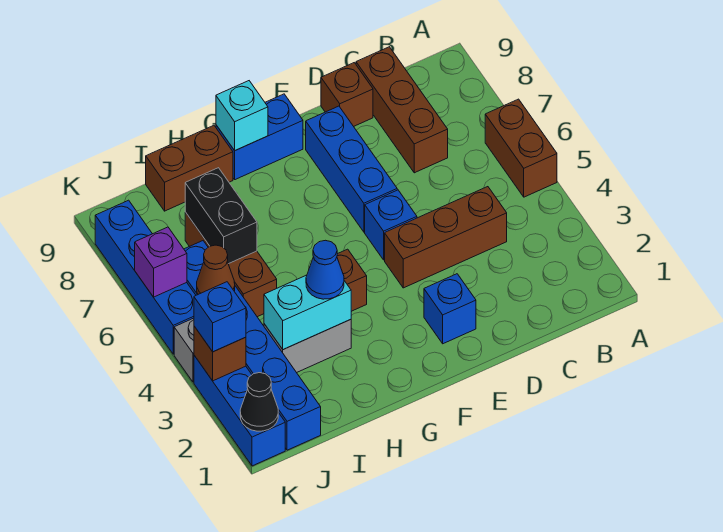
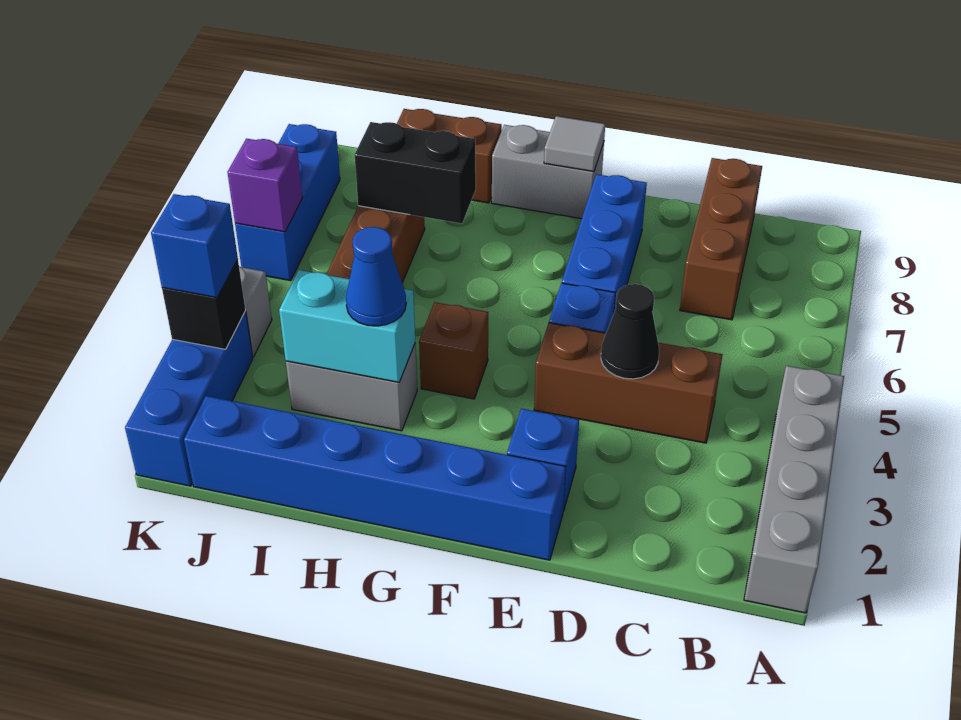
none -> grey brick A1:A4 level 1
brown brick A5:A6 level 1 -> none
brown brick D9 level 1 -> none
blue brick F9:G9 level 1 -> grey brick F9:G9 level 1
none -> grey tile F9 level 2
cyan brick G9 level 2 -> none
black brick I6:I7 level 2 -> black brick H7:I7 level 2
blue brick J1:J6 level 1 -> blue brick E1:J1 level 1
brown cone J5 level 2 -> none
black cone K1 level 2 -> black cone D4 level 2
brown brick K3 level 2 -> black brick K3 level 2
blue brick K5:K8 level 1 -> blue brick K6:K8 level 1

